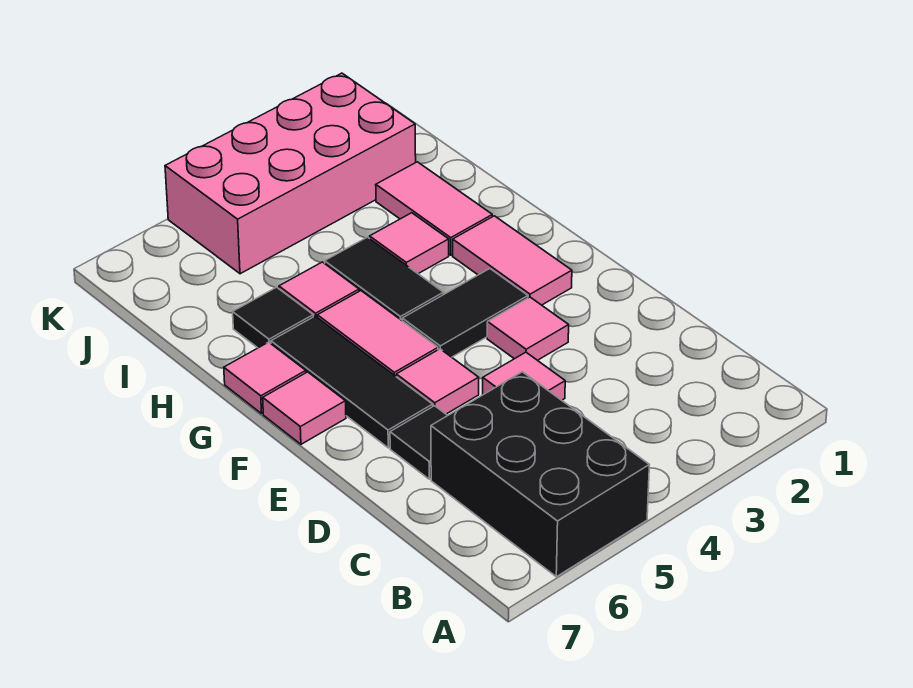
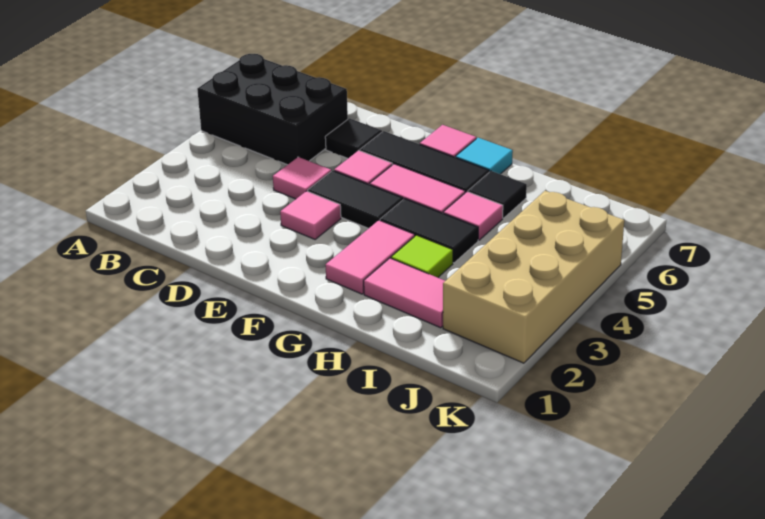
pink tile F2:G2 level 1 -> pink tile G2:G3 level 1
black tile F3:F4 level 1 -> black tile E4:F4 level 1
pink tile G7 level 1 -> cyan tile G7 level 1
pink tile H3 level 1 -> lime tile H3 level 1
pink brick J2:K5 level 1 -> tan brick J2:K5 level 1

